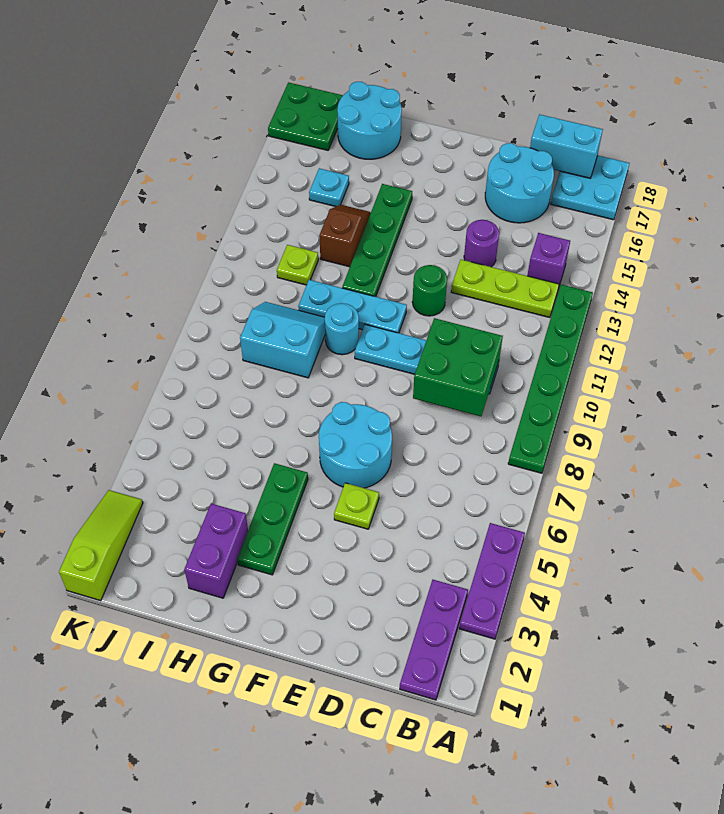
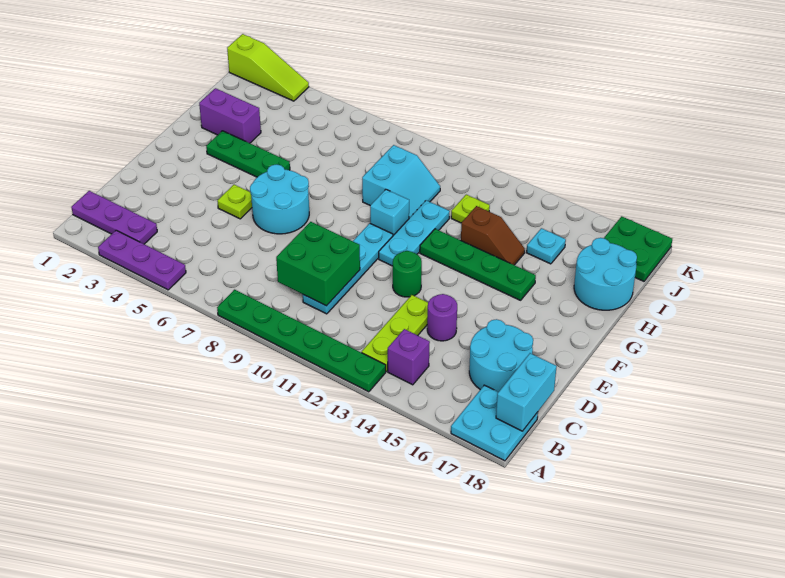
cyan round brick G10 level 1 -> cyan brick G10 level 1

